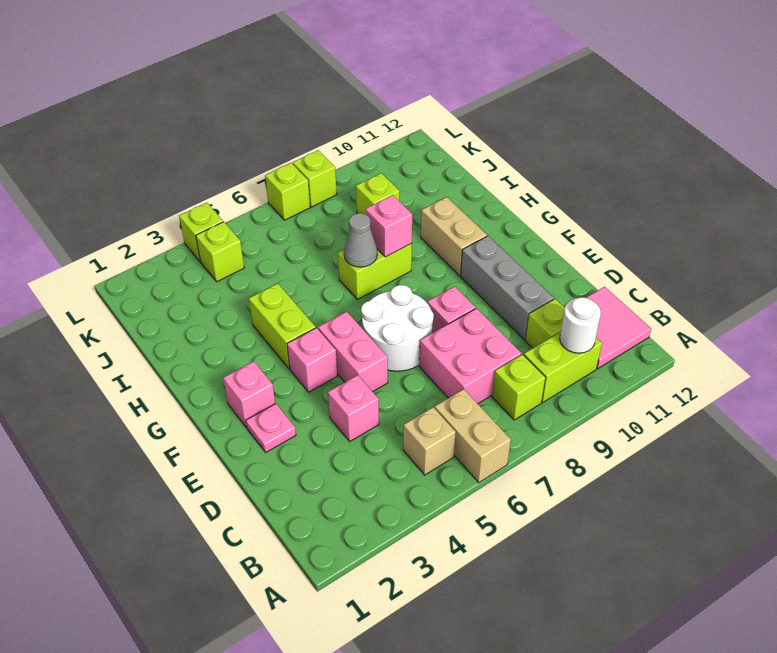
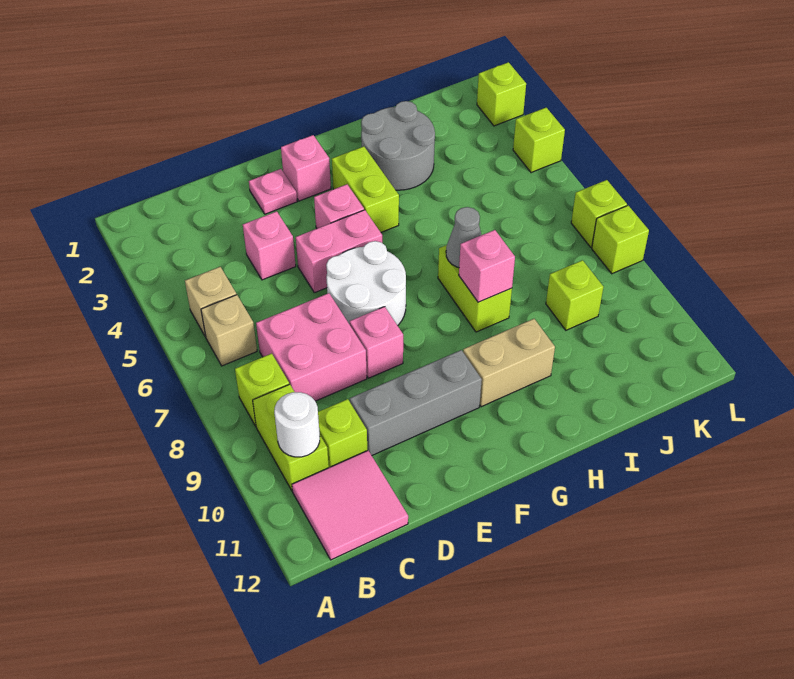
tan brick A6:B6 level 1 -> tan brick B6 level 1
lime brick G4:H4 level 1 -> lime brick G3:G4 level 1
none -> grey round brick H2:I3 level 1
lime brick K4 level 1 -> lime brick L2 level 1

